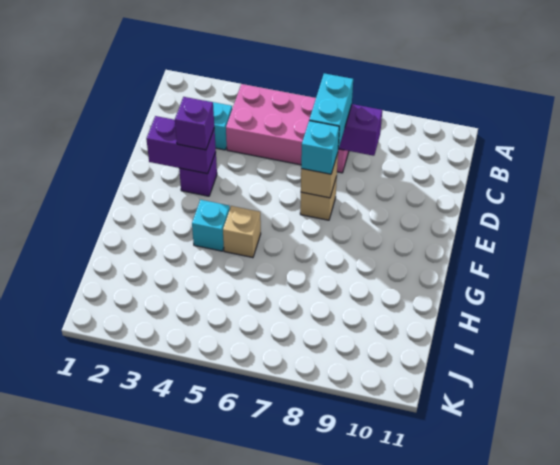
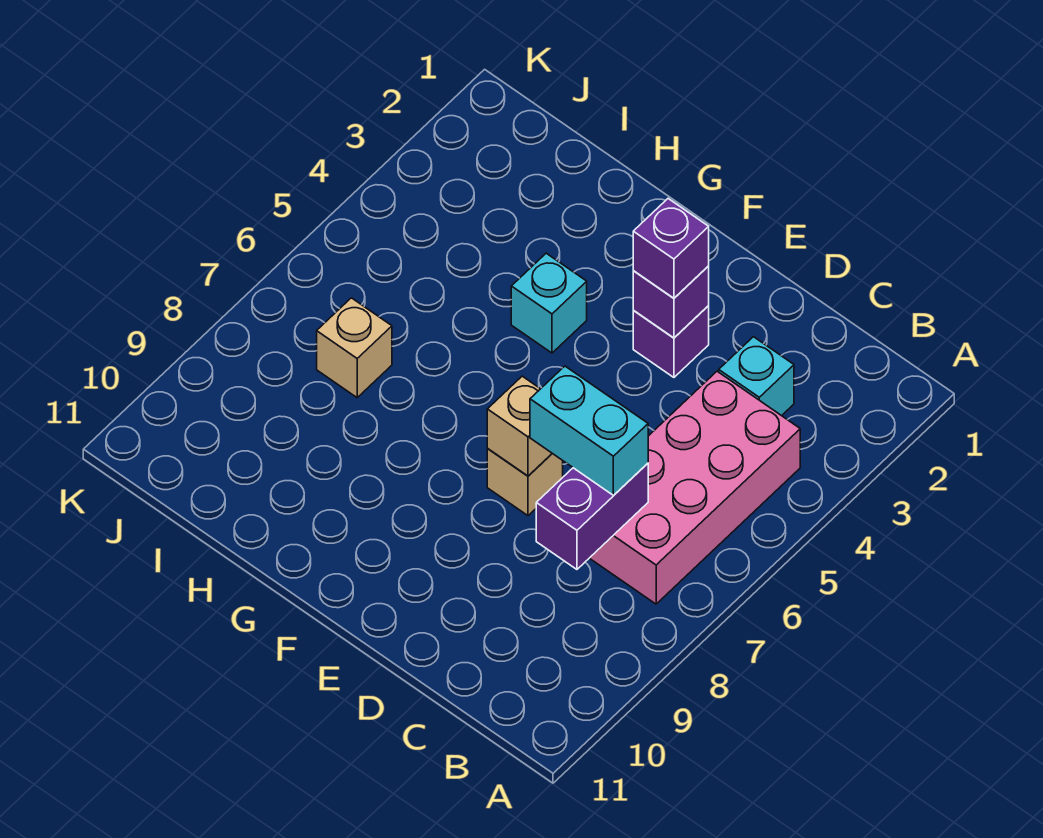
purple brick E2:E3 level 2 -> purple brick E3 level 2
cyan brick E7 level 3 -> none
tan brick G5 level 1 -> tan brick I7 level 1

